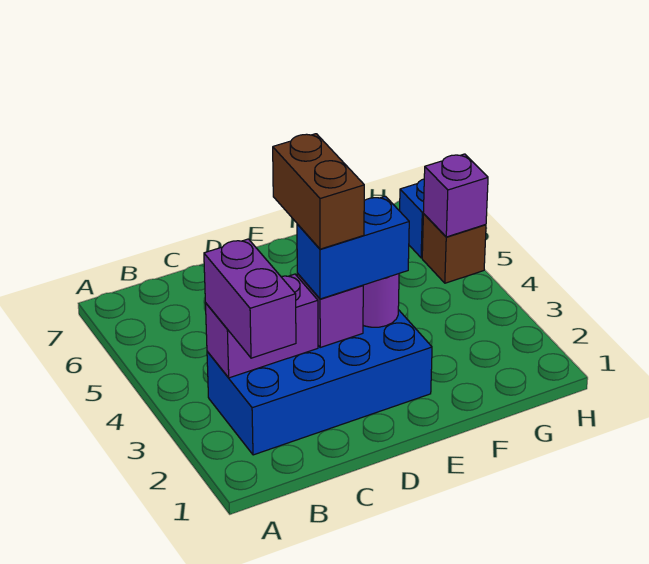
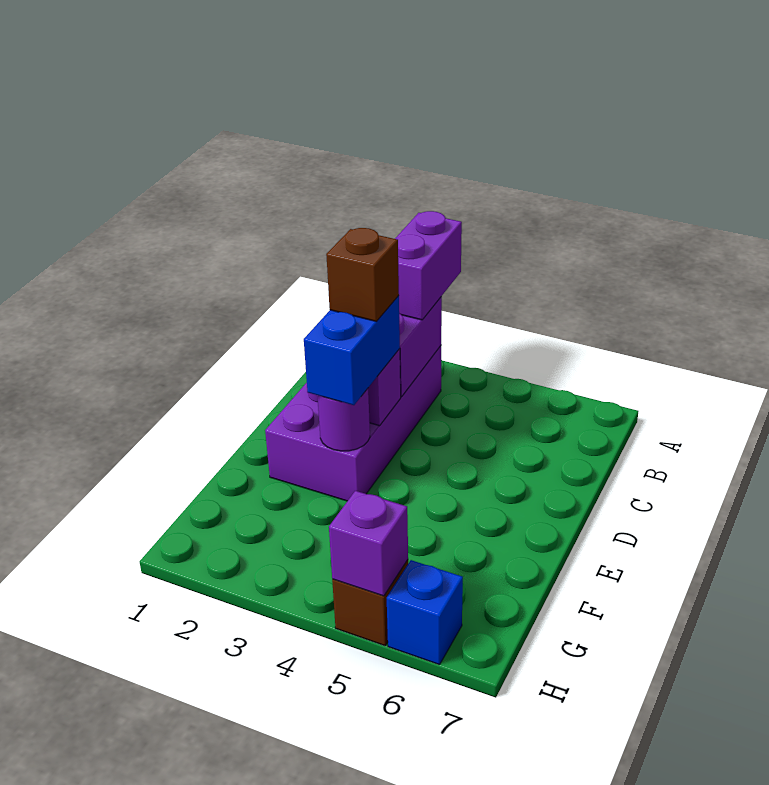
blue brick B2:E3 level 1 -> purple brick B2:E3 level 1
purple brick B2:B3 level 3 -> purple brick A3:B3 level 3
brown brick D3:D4 level 4 -> brown brick D3 level 4

